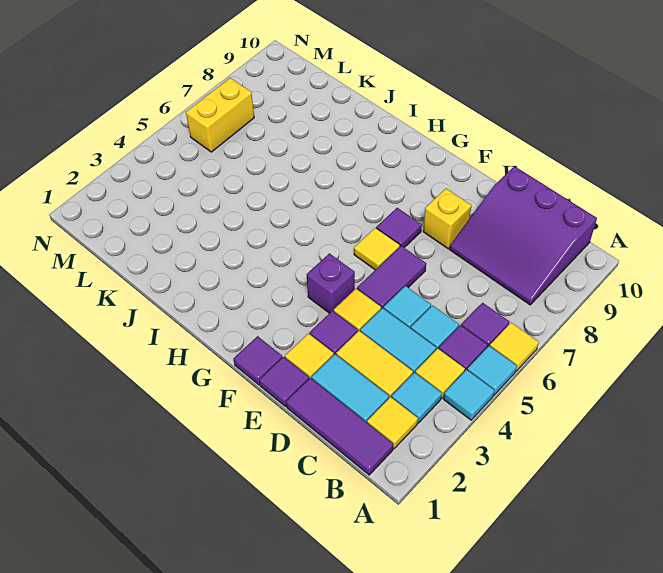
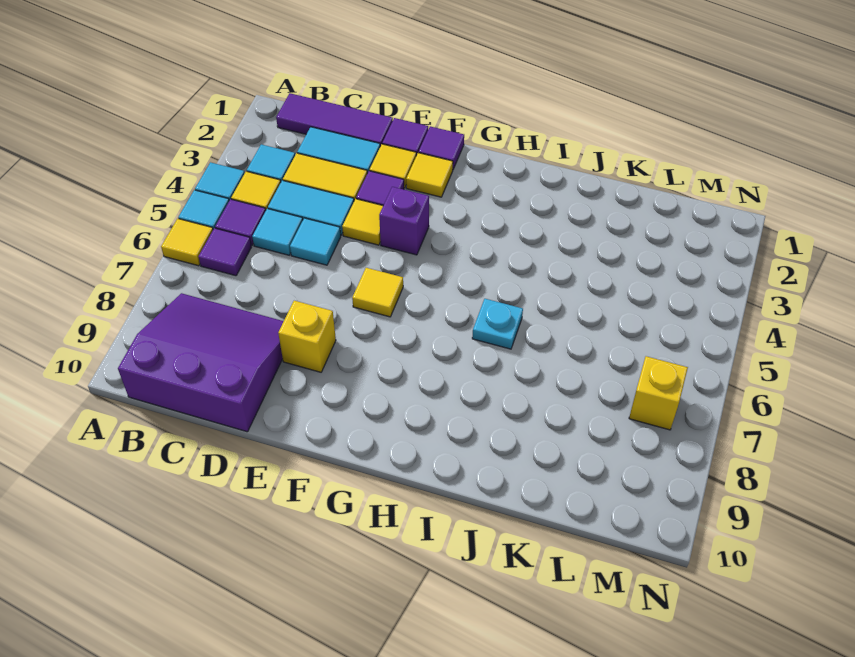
yellow tile B2 level 1 -> yellow tile F2 level 1
purple tile E5:E6 level 1 -> none
purple tile F7 level 1 -> none
none -> cyan plate I6 level 1
yellow brick M6:M7 level 1 -> yellow brick M7 level 1

